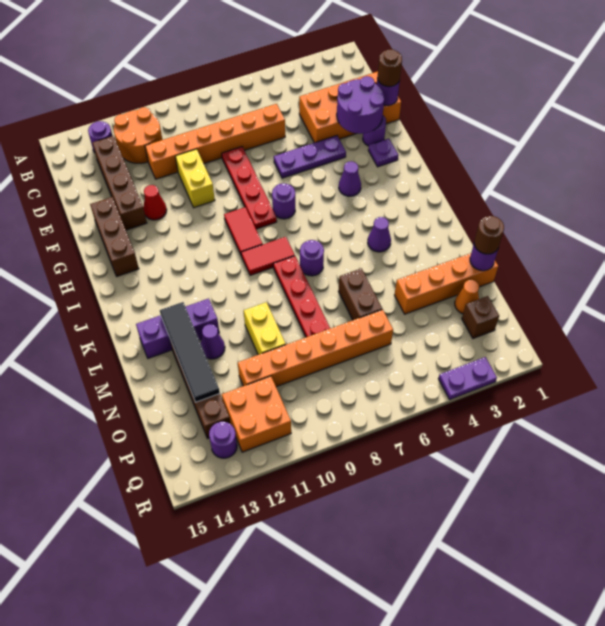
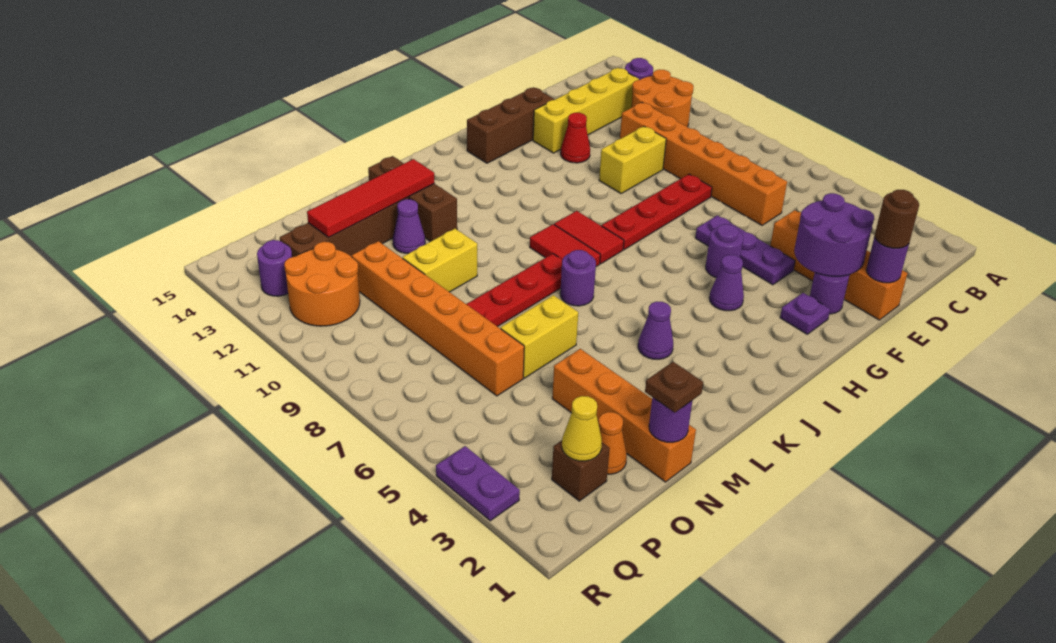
brown brick C13:F13 level 1 -> yellow brick C13:F13 level 1
orange brick D1:E4 level 1 -> orange brick E1:E4 level 1
purple round brick H7 level 1 -> purple round brick G5 level 1
red tile H9:I9 level 1 -> red tile I8:I9 level 1
purple brick L12:L14 level 1 -> brown brick L12:L14 level 1
black tile L13:O13 level 2 -> red tile L13:O13 level 2
brown brick M6:N6 level 1 -> yellow brick M6:N6 level 1
brown round brick N1 level 3 -> brown plate N1 level 3
none -> yellow cone P2 level 2
orange brick P11:Q12 level 1 -> orange round brick P11:Q12 level 1

